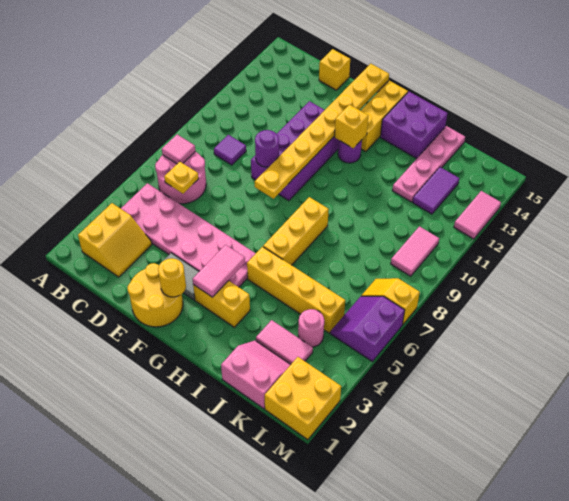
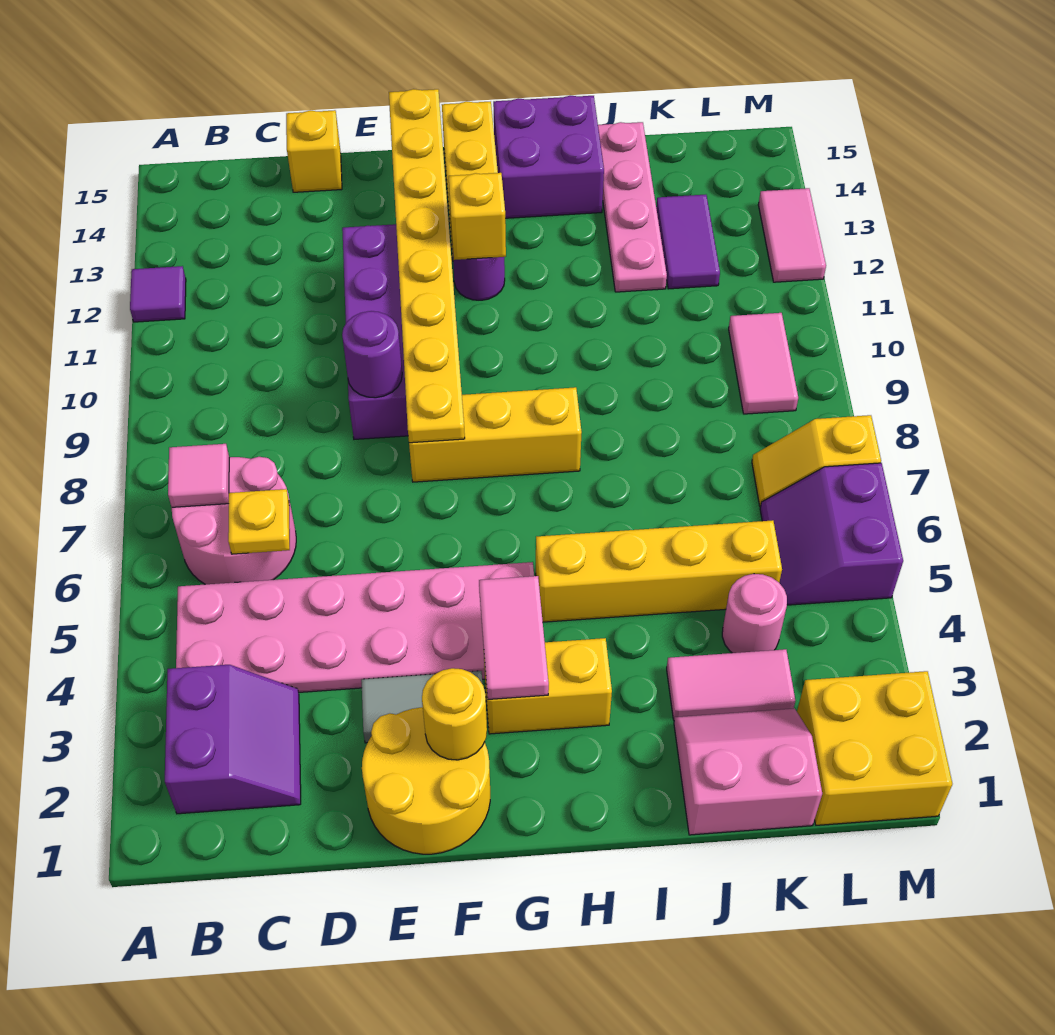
yellow slope B2:C3 level 1 top B -> purple slope B2:C3 level 1 top B
purple tile C9 level 1 -> purple tile A12 level 1
yellow brick H6:H8 level 1 -> yellow brick F8:H8 level 1

